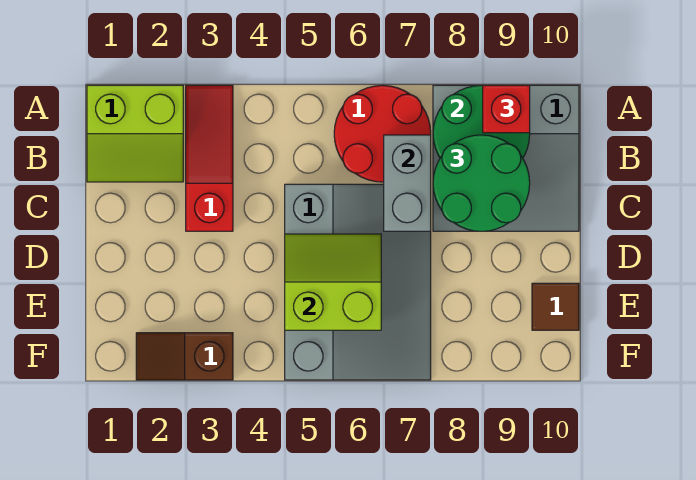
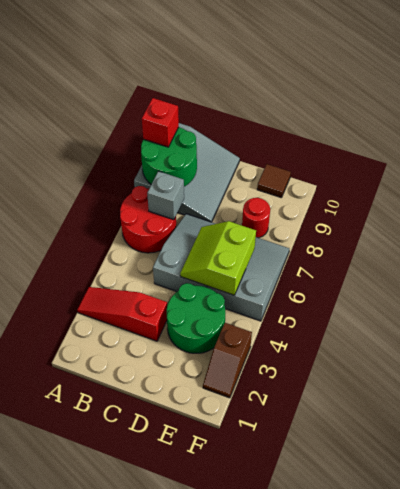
lime slope A1:B2 level 1 top A -> none
grey brick B7:C7 level 2 -> grey brick B7 level 2
green round brick B8:C9 level 3 -> green round brick D3:E4 level 1
none -> red round brick E8 level 1

